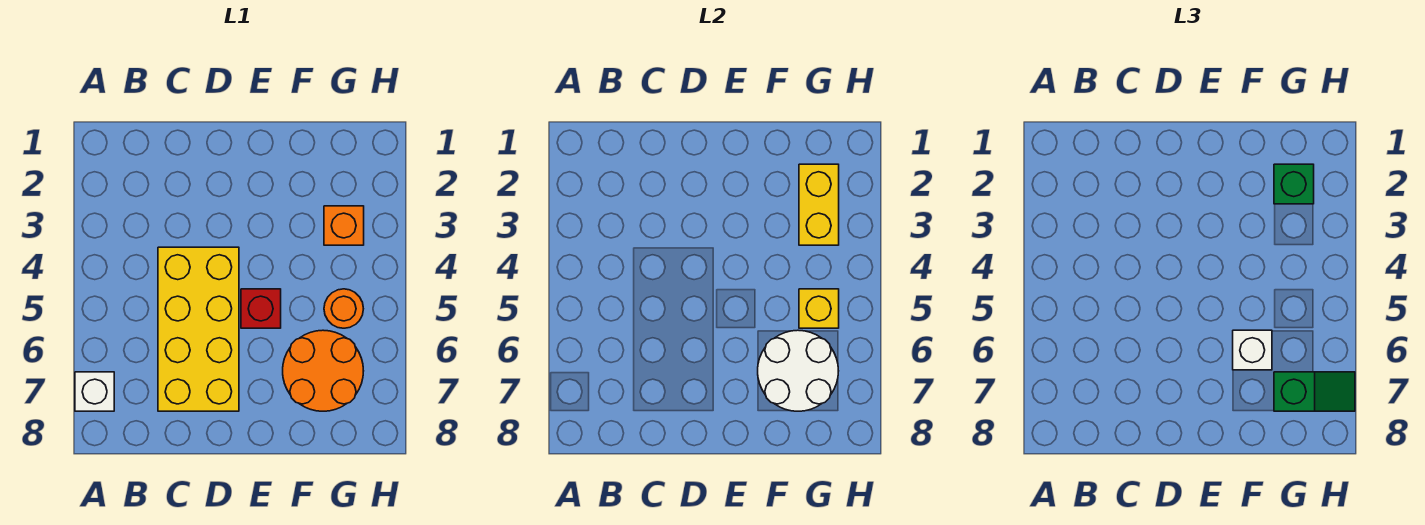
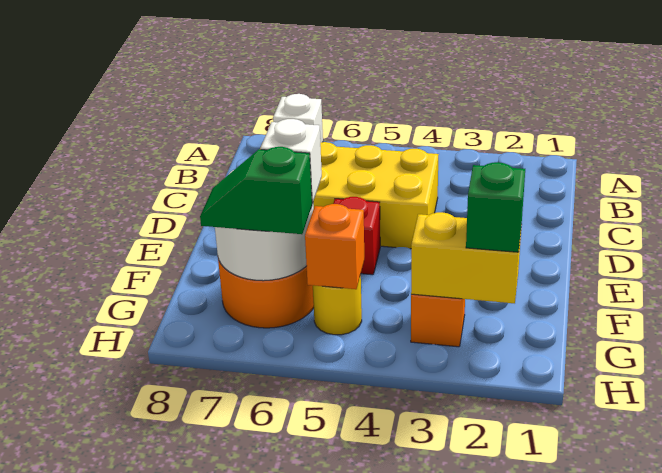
orange round brick G5 level 1 -> yellow round brick G5 level 1
yellow brick G5 level 2 -> orange brick G5 level 2
green slope G7:H7 level 3 top G -> green slope G6:G7 level 3 top 6

